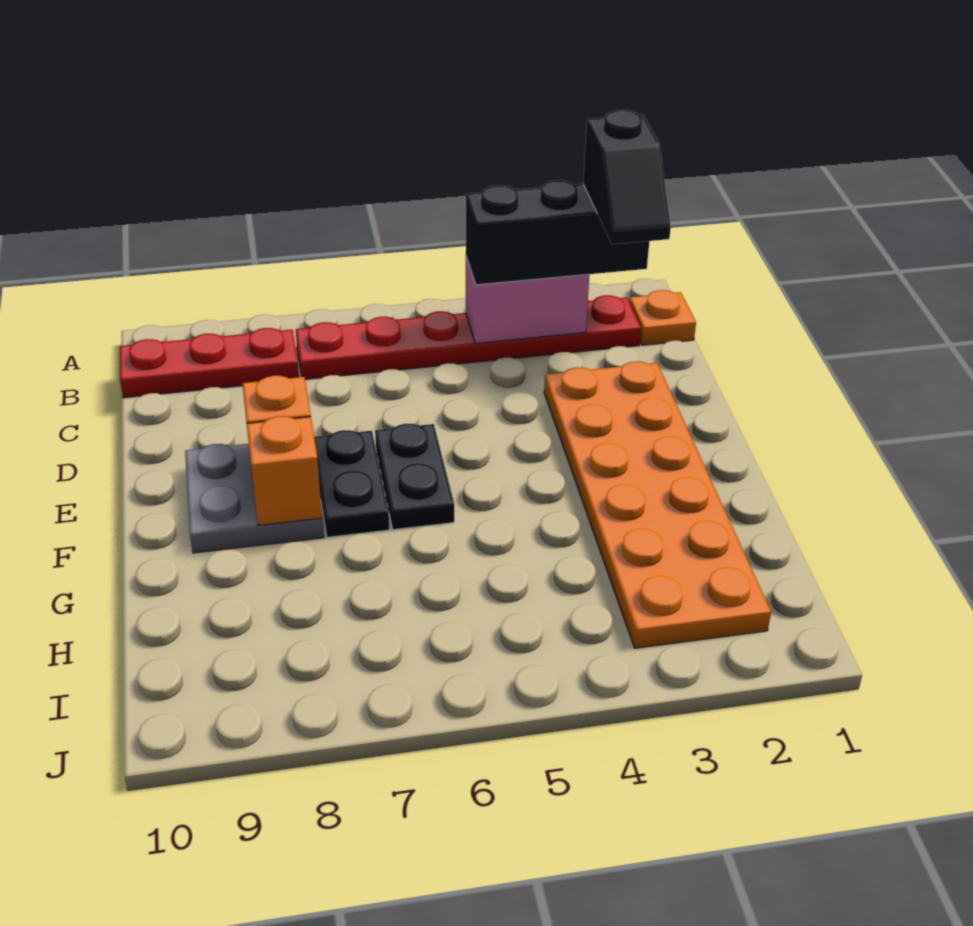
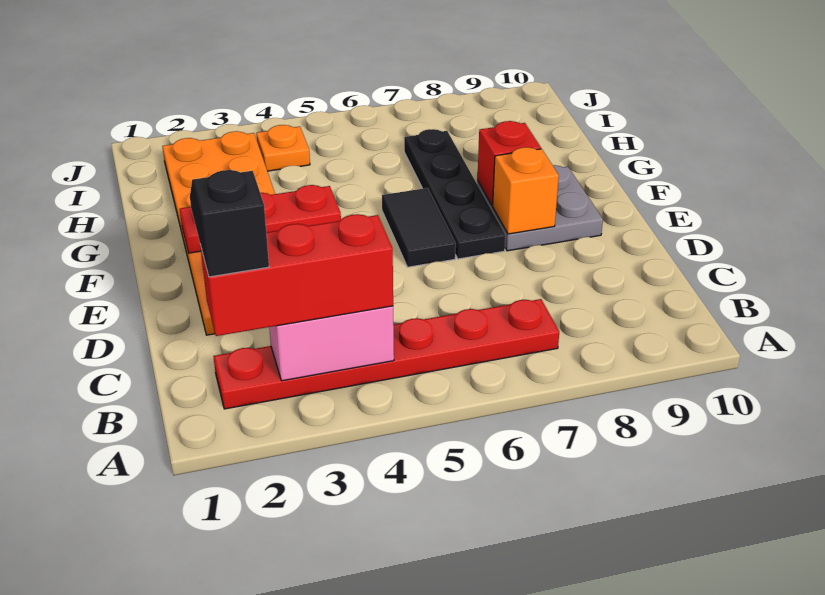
orange plate B1 level 1 -> orange plate I4 level 1
black brick B2:B4 level 3 -> red brick B2:B4 level 3
red plate B8:B10 level 1 -> red plate F2:F4 level 2
black plate E6:F6 level 1 -> black tile E6:F6 level 1
black plate E7:F7 level 1 -> black plate E7:H7 level 1
orange brick F8 level 2 -> red brick F8 level 2

